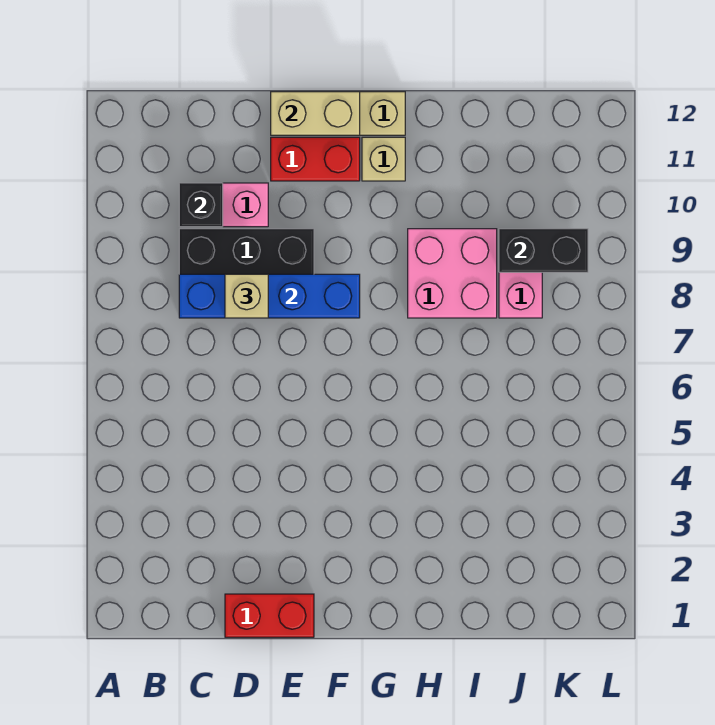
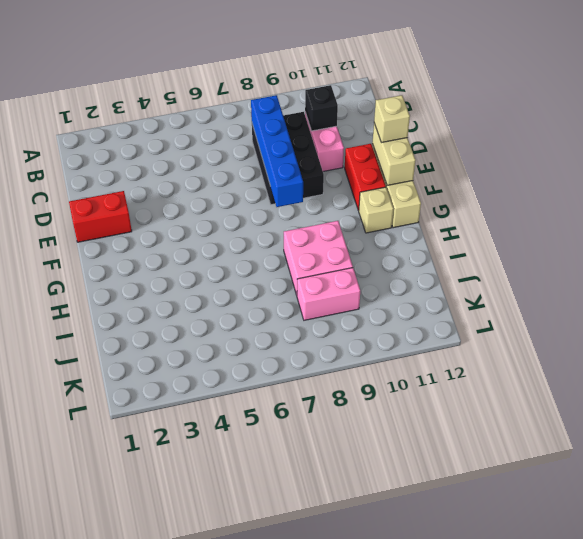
red brick D1:E1 level 1 -> red brick E1:E2 level 1
tan brick D8 level 3 -> tan brick E12 level 3
black brick J9:K9 level 2 -> none

